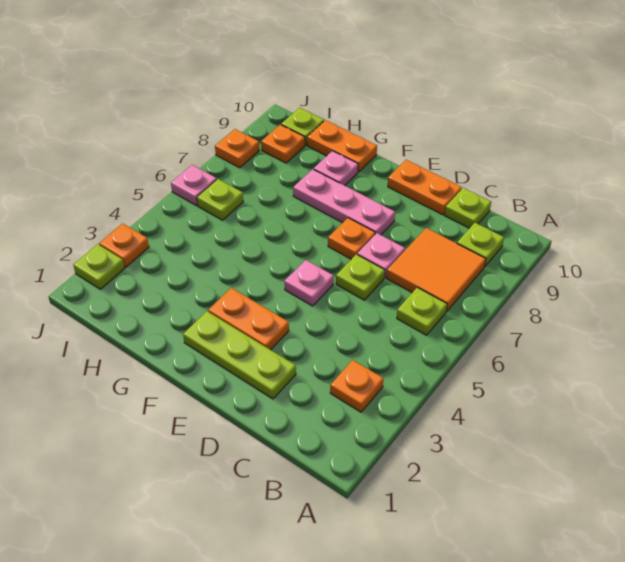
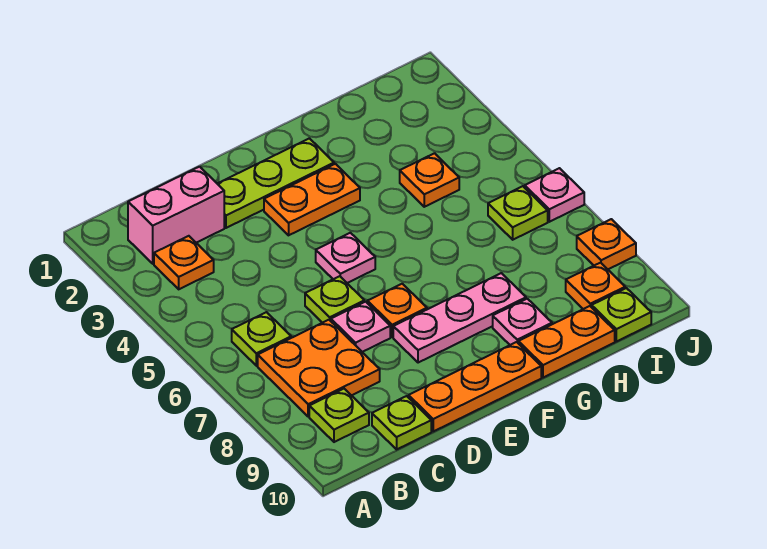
none -> pink brick B2:C2 level 1
orange tile B7:C8 level 1 -> orange plate B7:C8 level 1
orange plate D10:E10 level 1 -> orange plate D10:F10 level 1
lime plate J2 level 1 -> none
orange plate J3 level 1 -> orange plate H4 level 1

